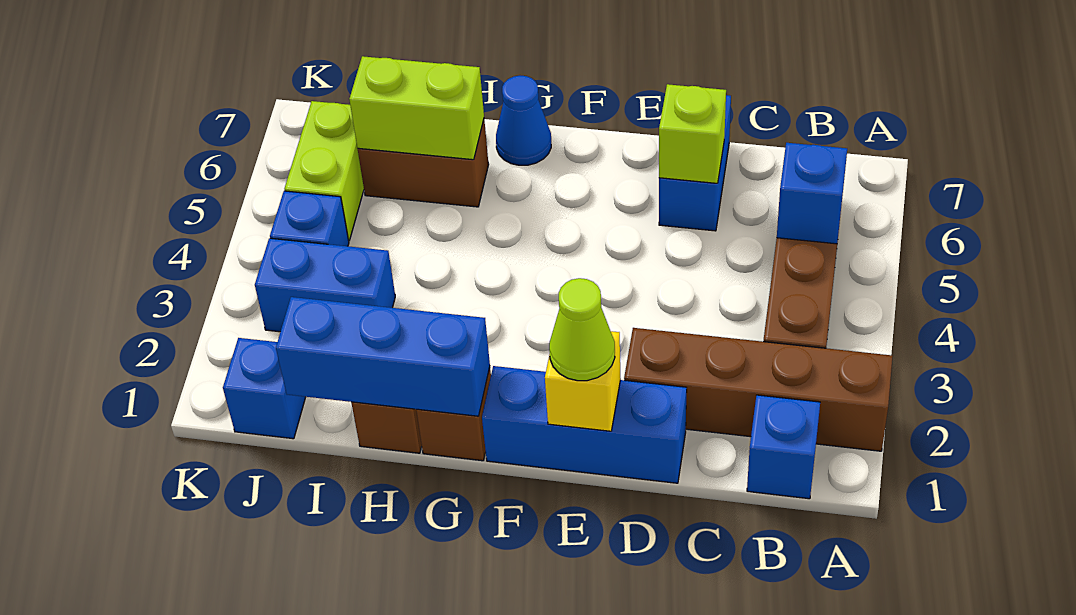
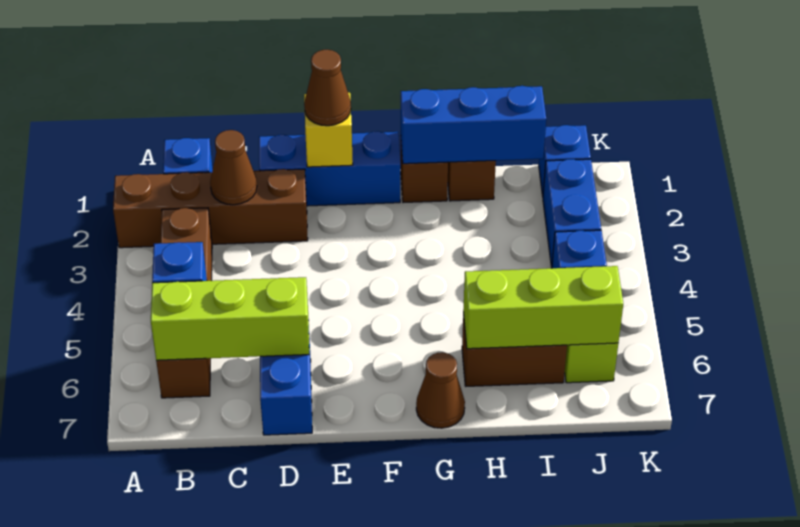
none -> brown cone C2 level 2
lime brick D6 level 2 -> lime brick B6:D6 level 2
lime cone E1 level 3 -> brown cone E1 level 3
blue cone G7 level 1 -> brown cone G7 level 1
lime brick H6:I6 level 2 -> lime brick H6:J6 level 2
blue brick I3:J3 level 1 -> blue brick J2:J3 level 1

